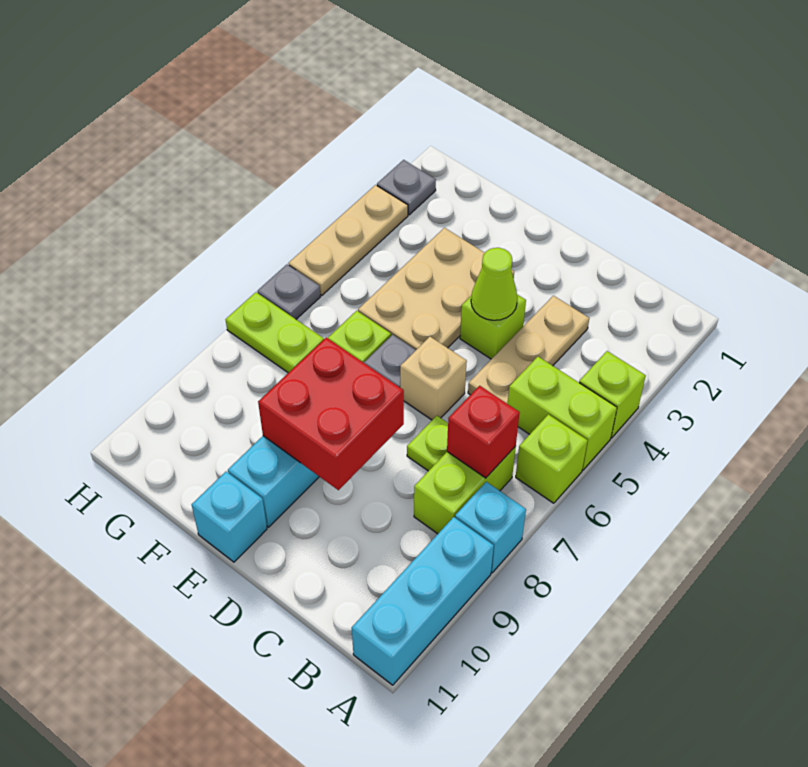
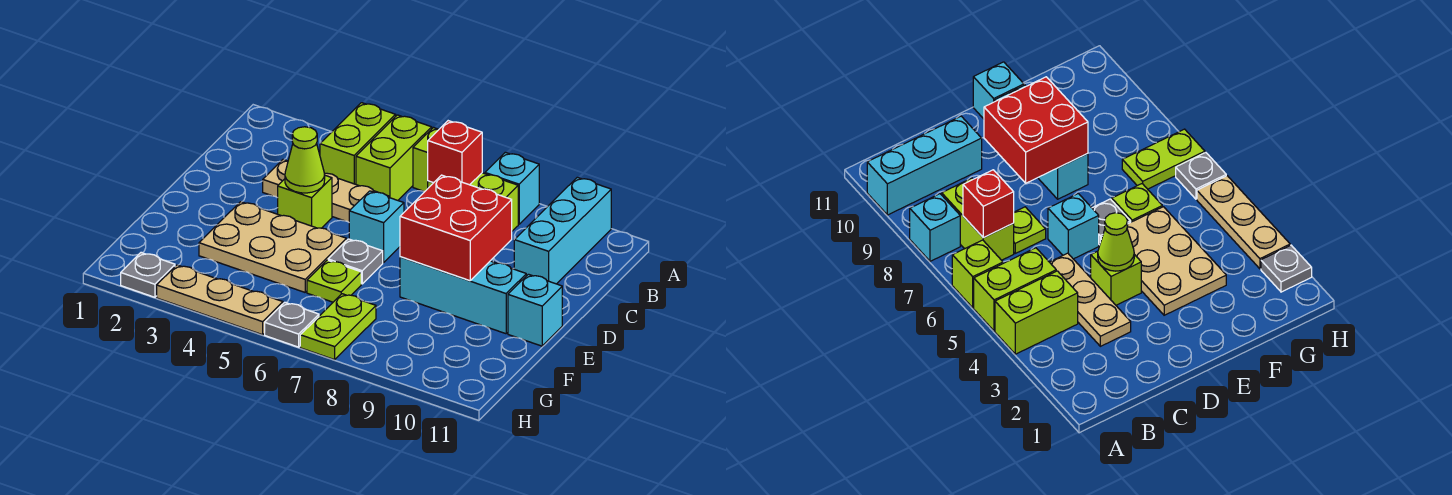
lime brick A4 level 1 -> lime brick A4:B4 level 1
cyan brick A9:A11 level 1 -> cyan brick A10:C10 level 1
tan brick D6 level 1 -> cyan brick D6 level 1

